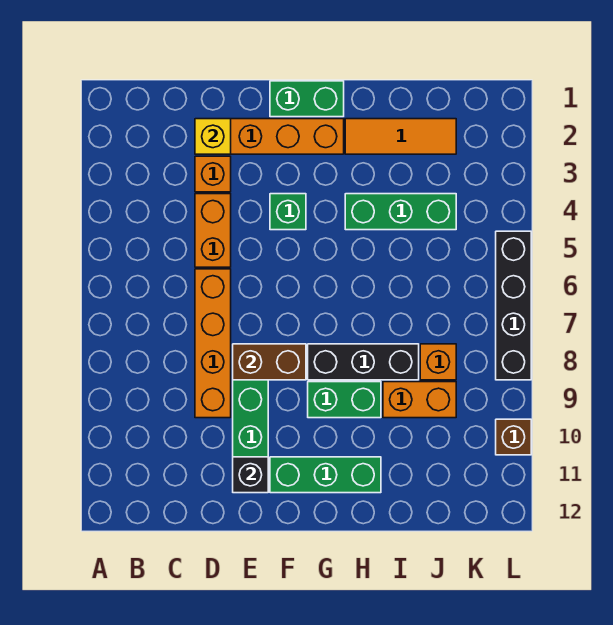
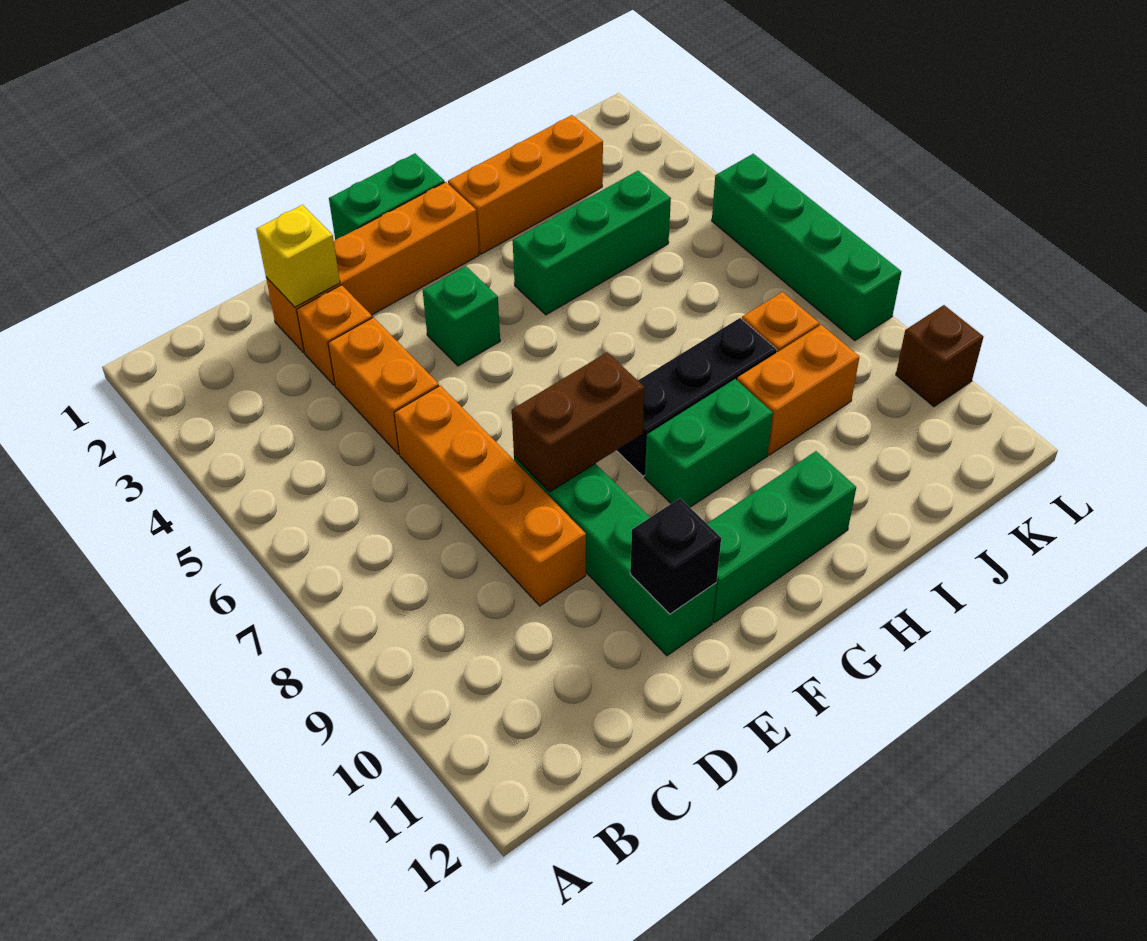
orange tile H2:J2 level 1 -> orange brick H2:J2 level 1
black brick L5:L8 level 1 -> green brick L5:L8 level 1

